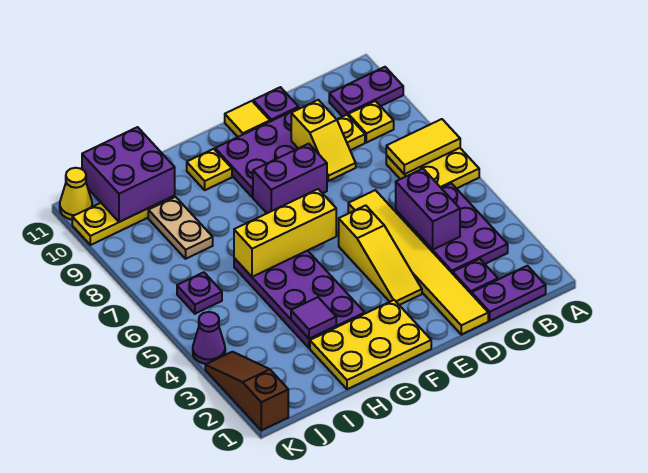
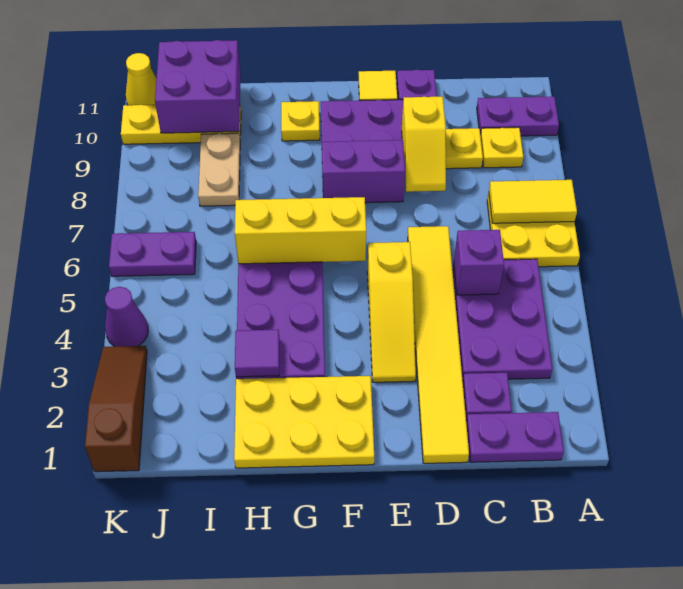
purple brick C4:C5 level 2 -> purple brick C5 level 2
purple plate J6 level 1 -> purple plate J6:K6 level 1

